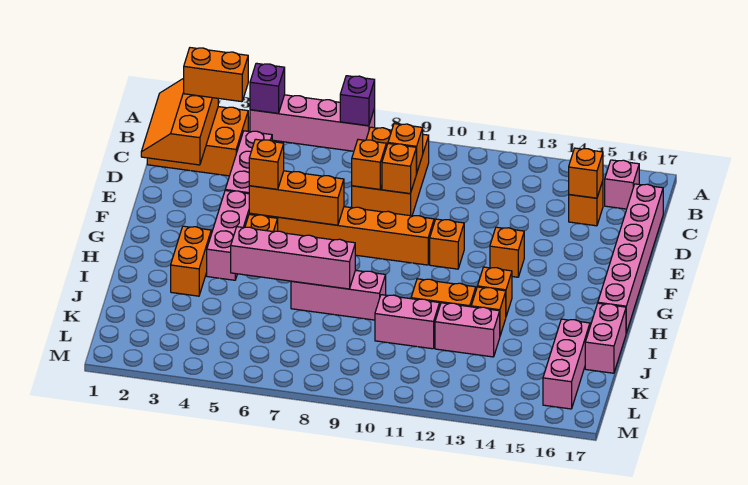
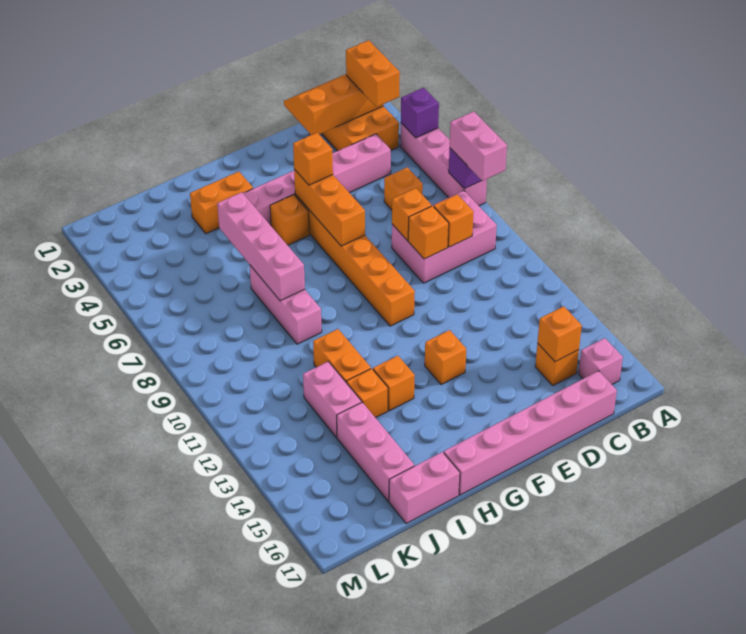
orange brick B8:D9 level 1 -> pink brick B8:D9 level 1
orange brick F11 level 1 -> orange brick C6 level 1
pink brick J10:J11 level 1 -> pink brick A7:A8 level 3
pink brick J16:L16 level 1 -> pink brick J14:J16 level 1

